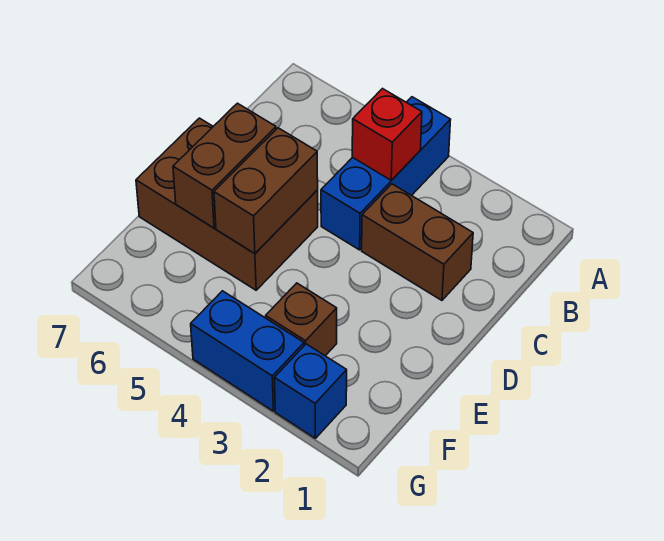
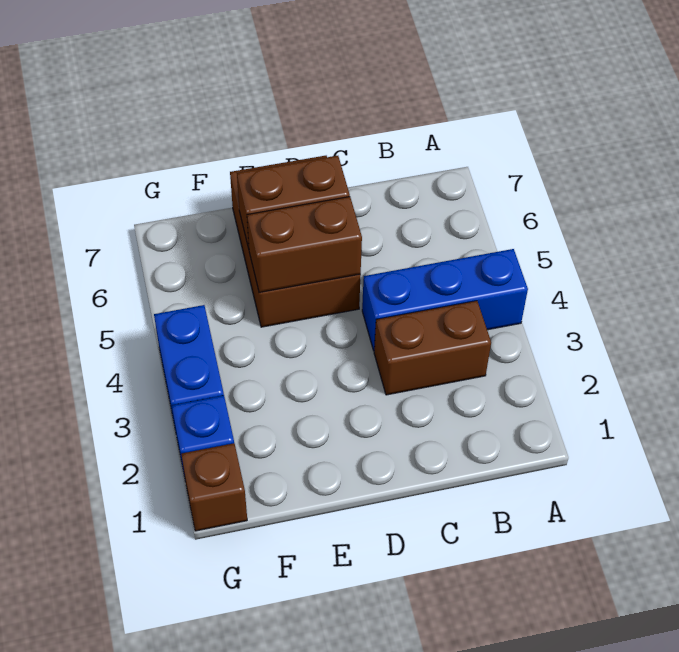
red brick B4 level 2 -> none
brown brick C2:C3 level 1 -> brown brick B3:C3 level 1
brown brick F3 level 1 -> brown brick G1 level 1

